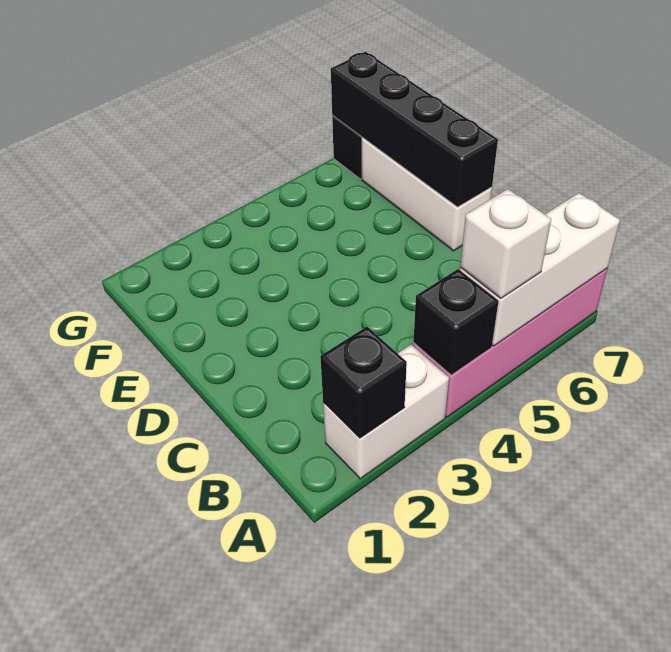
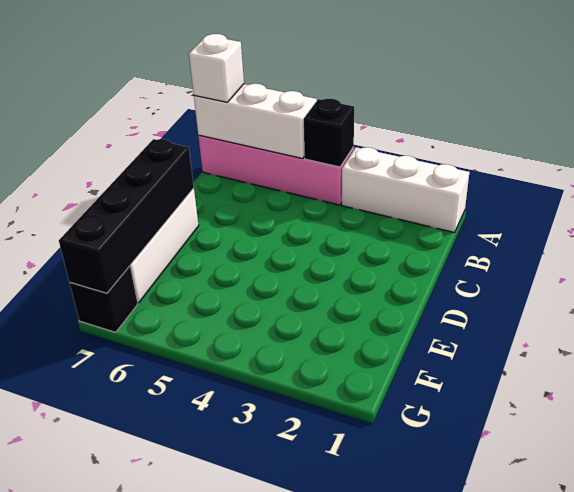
white brick A2:A3 level 1 -> white brick A1:A3 level 1
black brick A2 level 2 -> none
white brick A5 level 3 -> white brick A7 level 3

